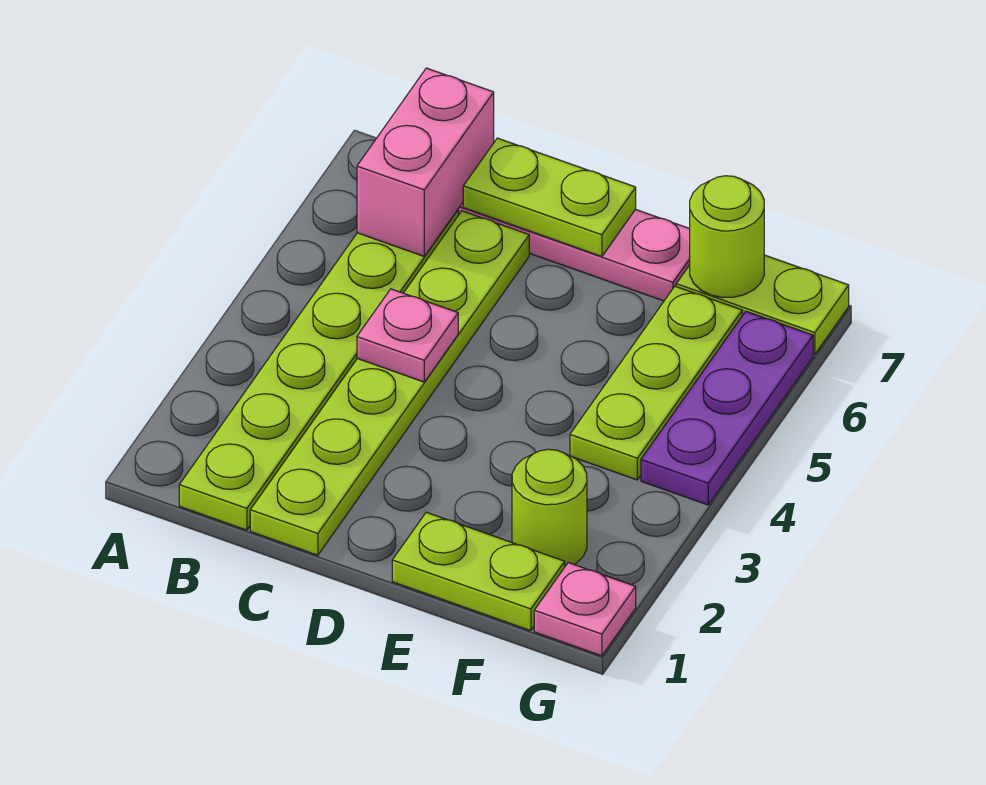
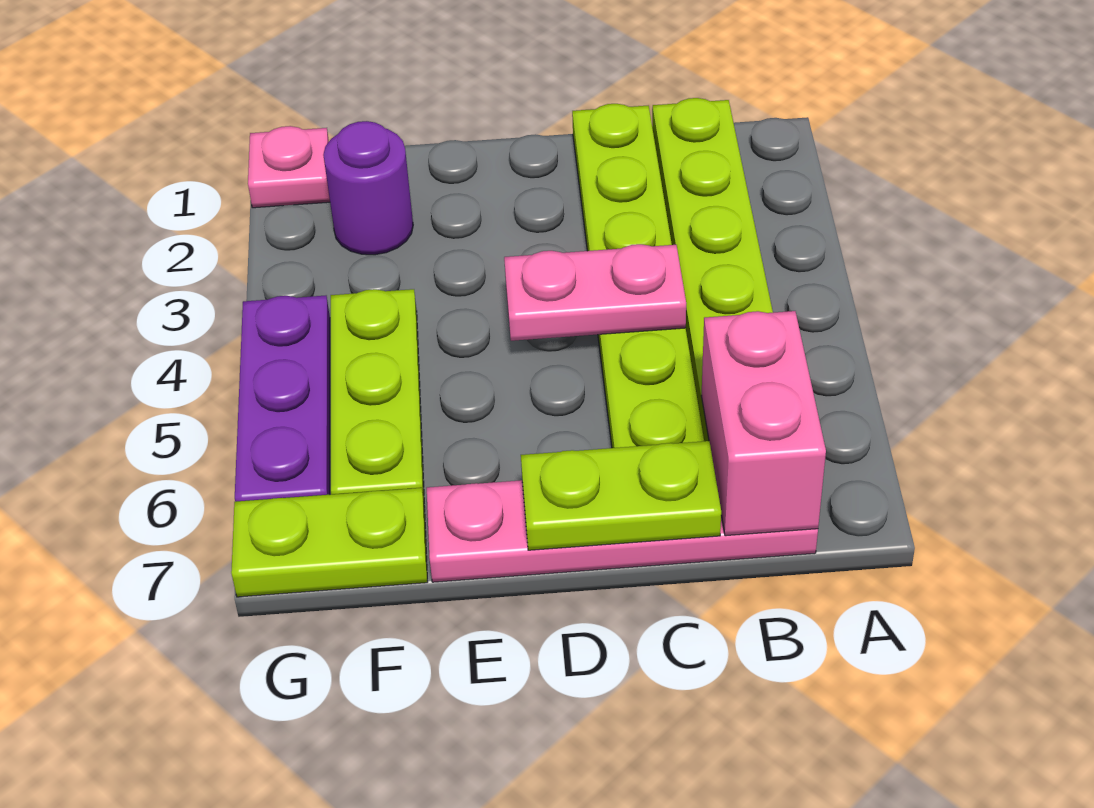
pink plate C4 level 2 -> pink plate C4:D4 level 2
lime plate E1:F1 level 1 -> none
lime round brick F2 level 1 -> purple round brick F2 level 1
lime round brick F7 level 2 -> none

